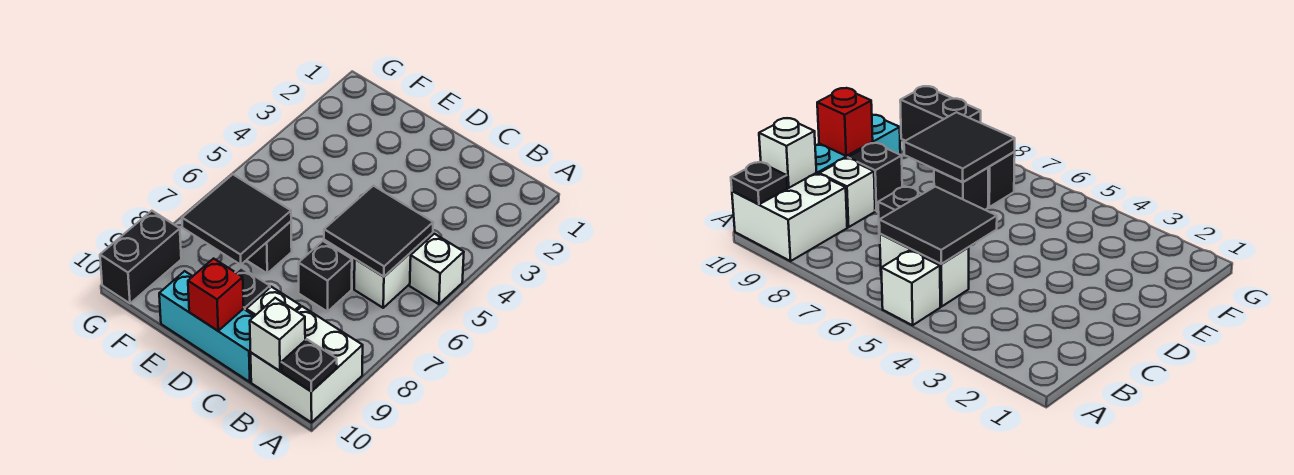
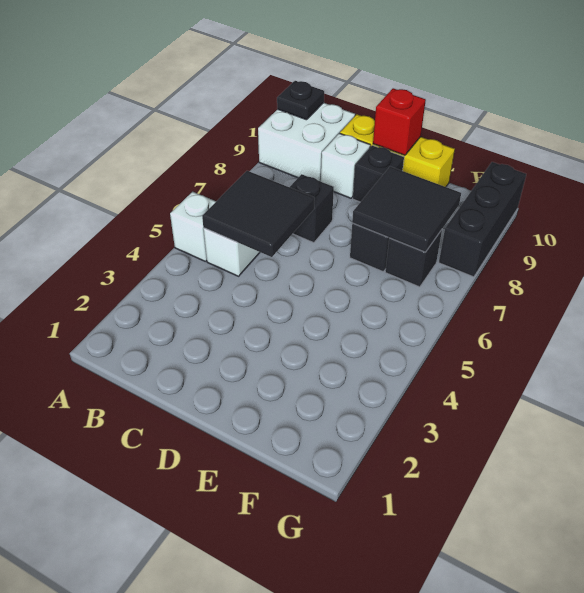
white brick B10 level 2 -> none
cyan brick C10:E10 level 1 -> yellow brick C10:E10 level 1
black brick G9:G10 level 1 -> black brick G8:G10 level 1

